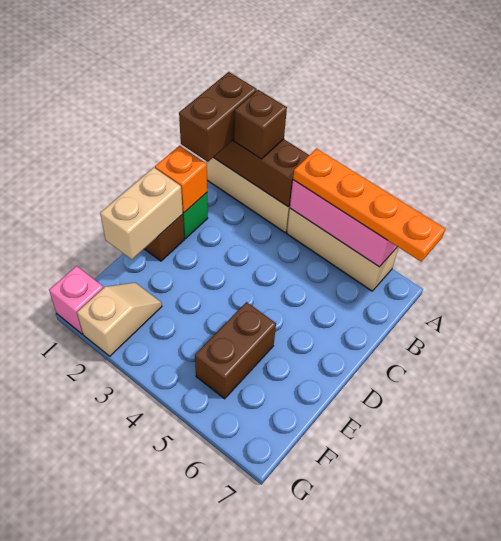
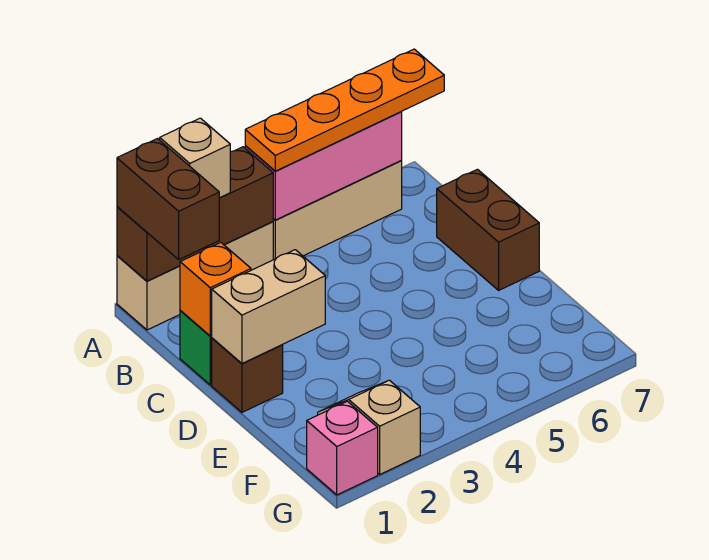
brown brick A2 level 3 -> tan brick A2 level 3
tan brick D1:E1 level 2 -> tan brick D1:D2 level 2
brown brick E5:F5 level 1 -> brown brick C7:D7 level 1

